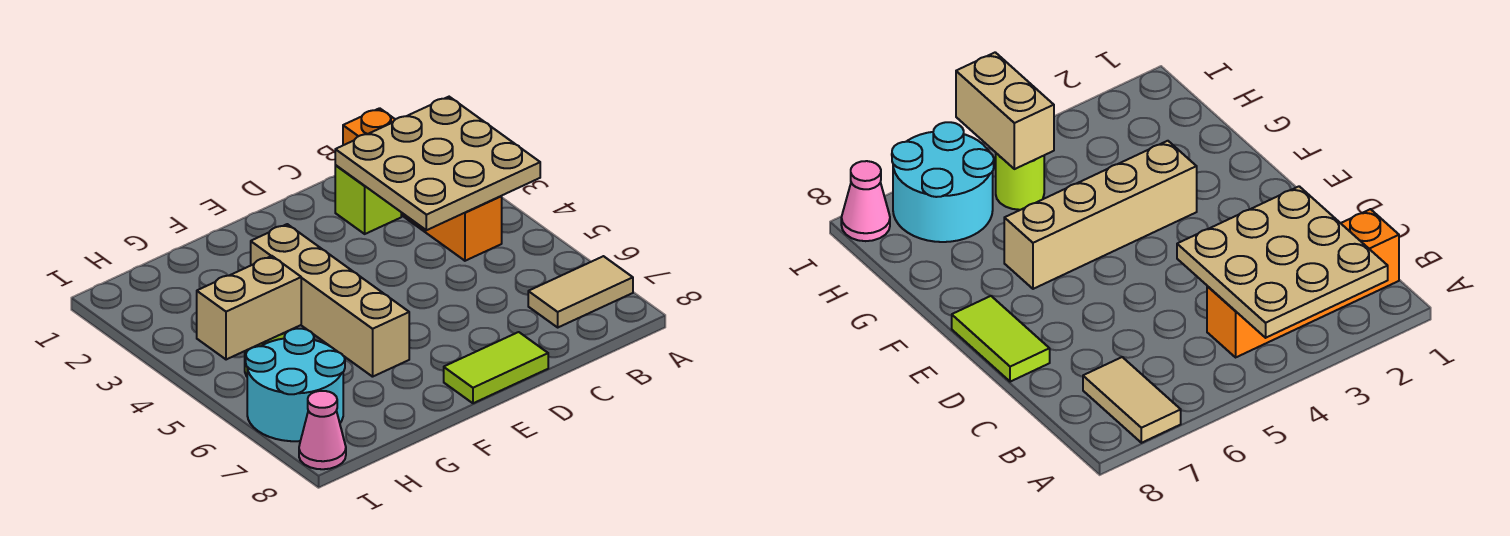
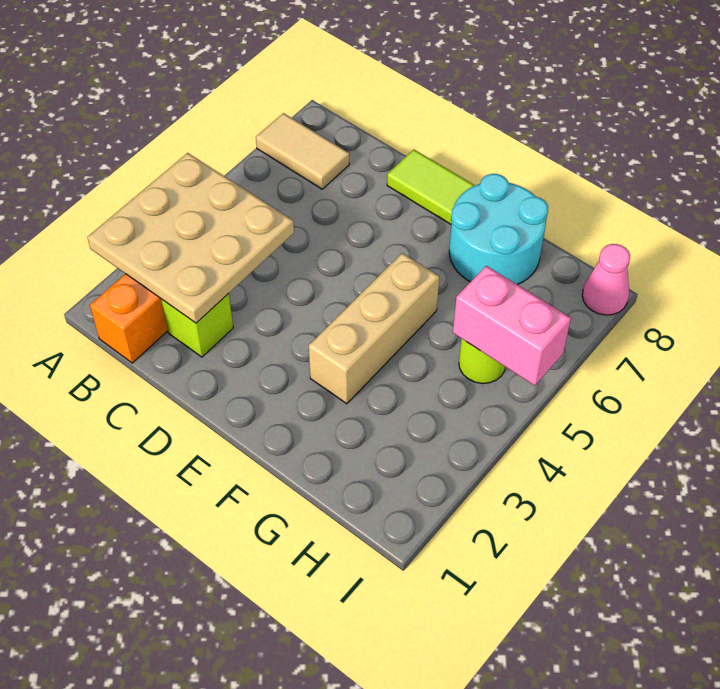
tan brick F3:F6 level 1 -> tan brick F3:F5 level 1
tan brick H5:I5 level 2 -> pink brick H5:I5 level 2
cyan round brick H6:I7 level 1 -> cyan round brick F7:G8 level 1

